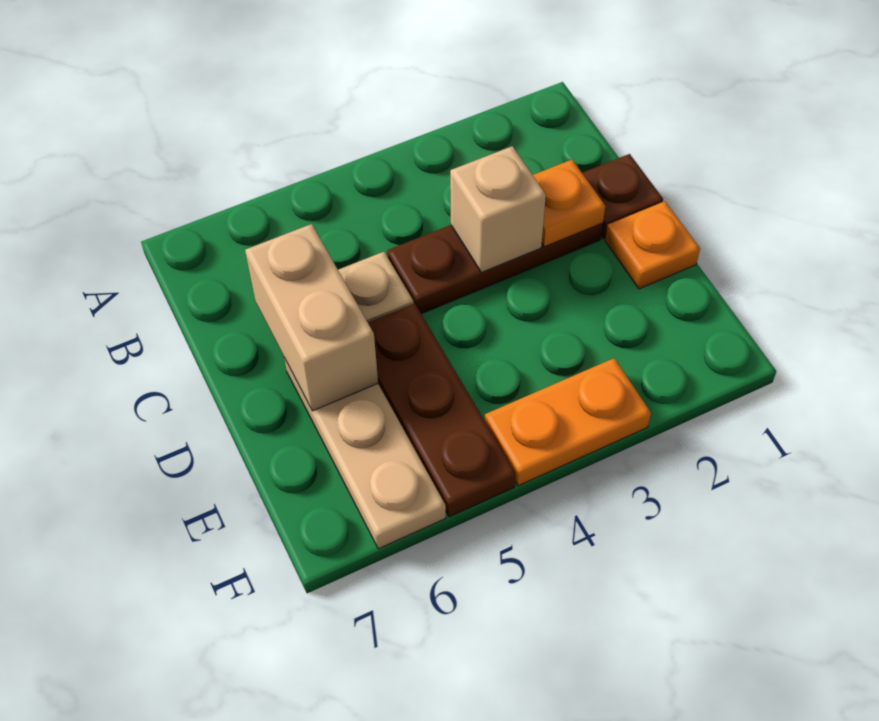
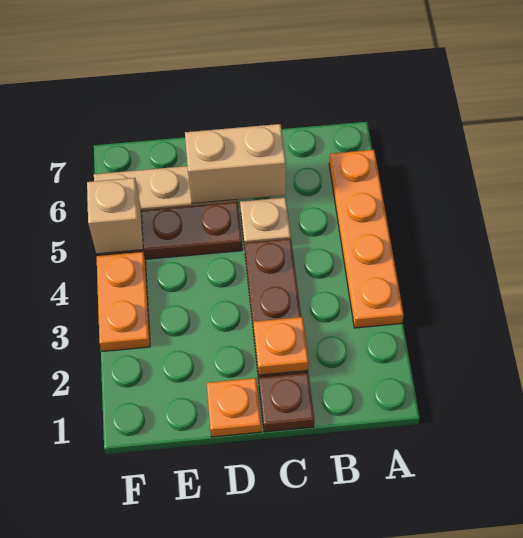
none -> orange plate A3:A6 level 1
tan brick C3 level 2 -> tan brick F5 level 2

